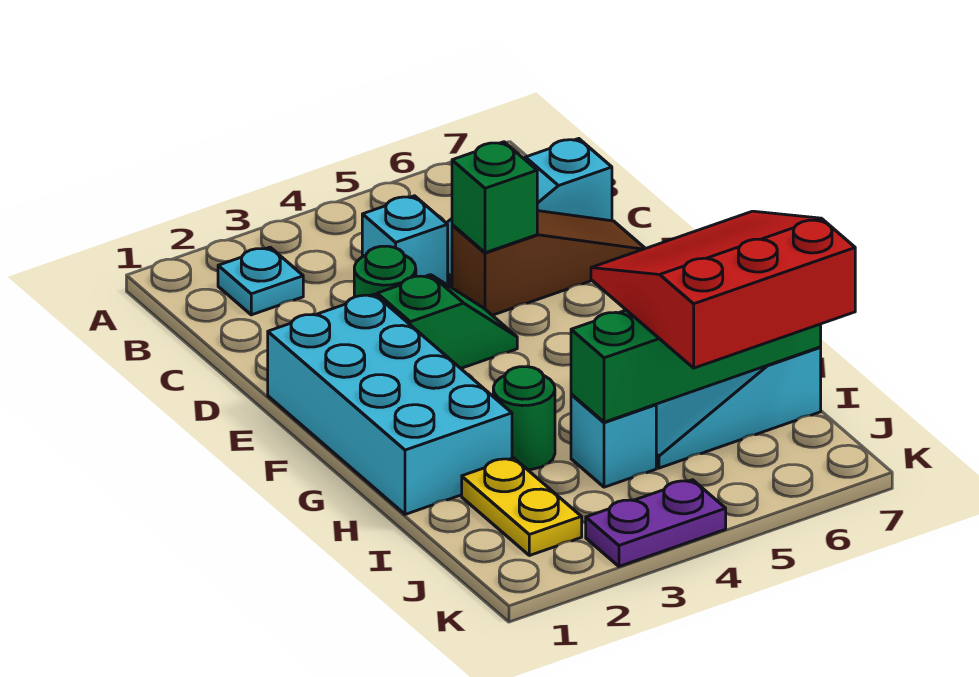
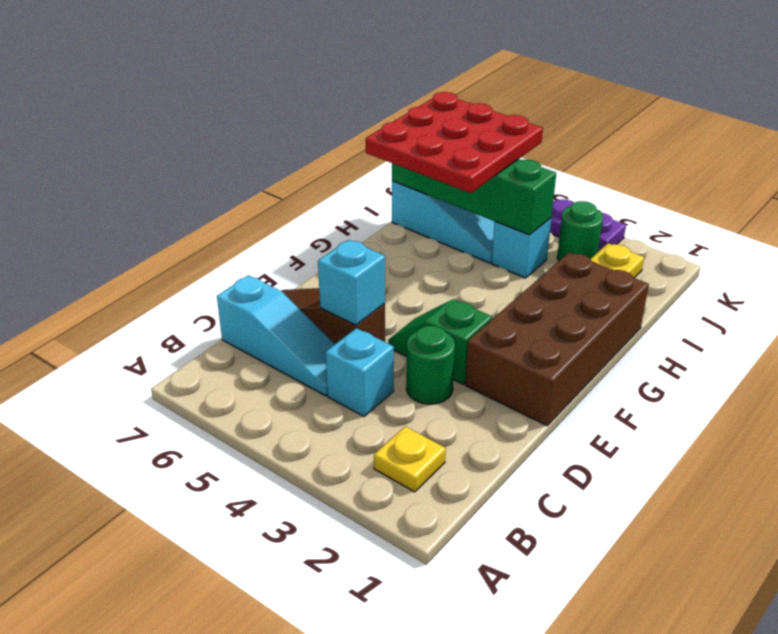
cyan plate B2 level 1 -> yellow plate B2 level 1
green brick D5 level 2 -> cyan brick D5 level 2
cyan brick E1:H2 level 1 -> brown brick E1:H2 level 1
green round brick H3 level 1 -> green round brick J3 level 1
red slope H5:J7 level 3 top J -> red plate H5:J7 level 3

